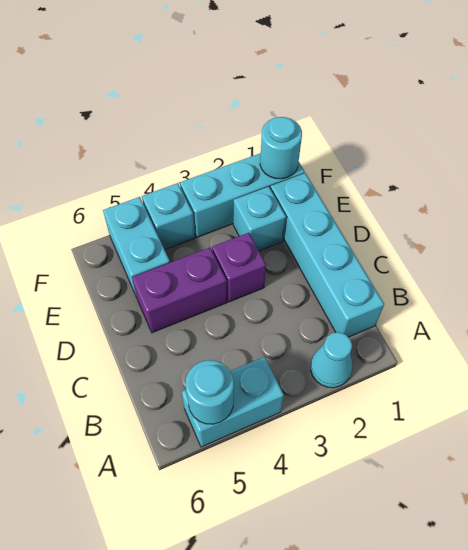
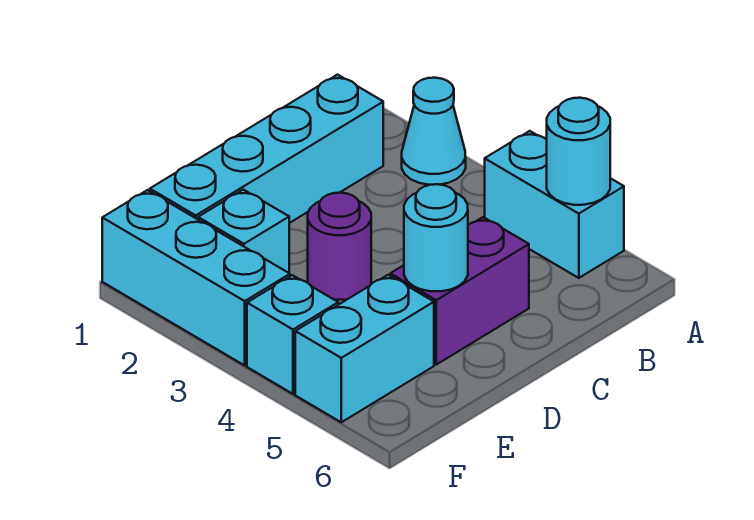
purple brick D3 level 1 -> purple round brick D3 level 1
purple brick D4:D5 level 1 -> purple brick C5:D5 level 1
cyan round brick F1 level 2 -> cyan round brick D5 level 2

